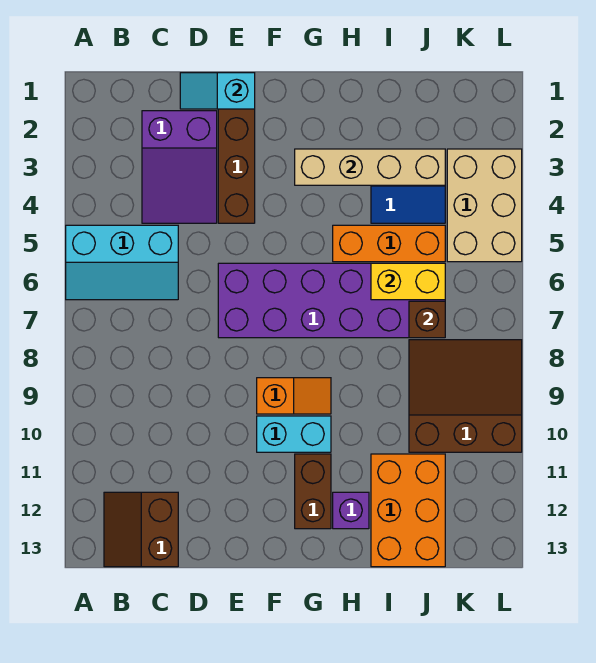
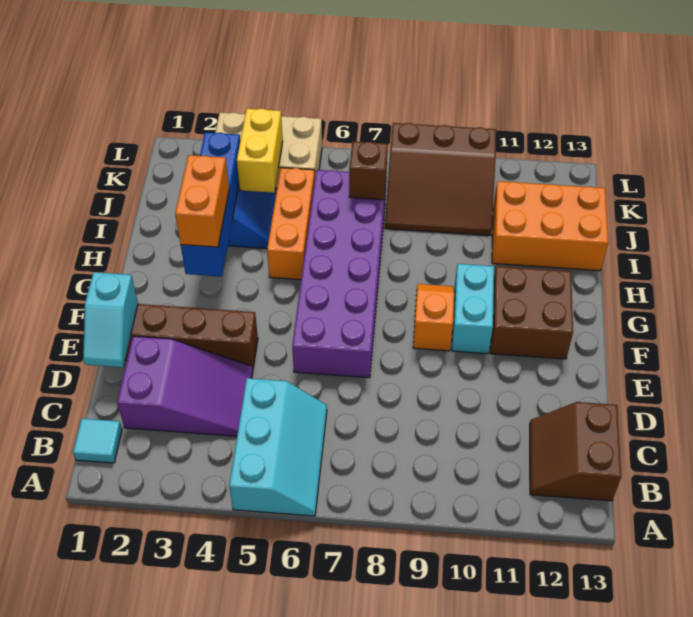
none -> cyan tile B1 level 1
brown slope B12:C13 level 1 top C -> brown slope B12:C13 level 1 top 13
tan brick G3:J3 level 2 -> blue brick G3:J3 level 2
none -> orange brick G3:H3 level 3
brown brick G11:G12 level 1 -> brown brick F11:G12 level 1
purple brick H12 level 1 -> none
yellow brick I6:J6 level 2 -> yellow brick J4:K4 level 2
brown slope J8:L10 level 1 top 10 -> brown slope J8:L10 level 1 top L

